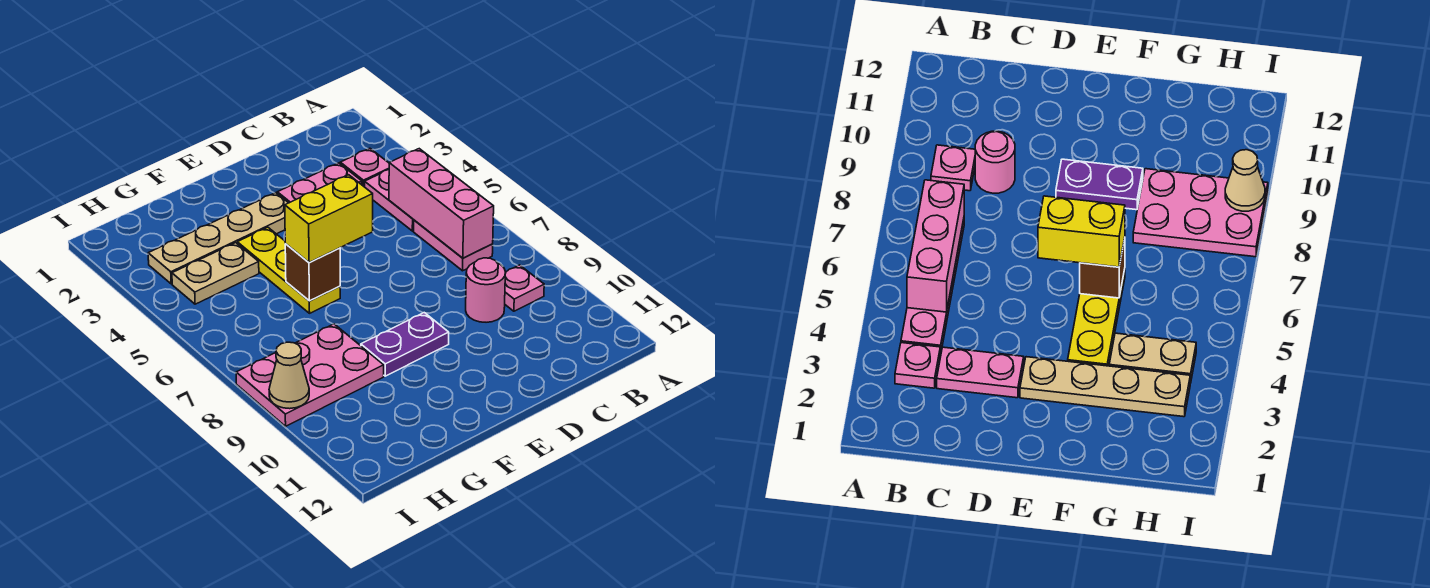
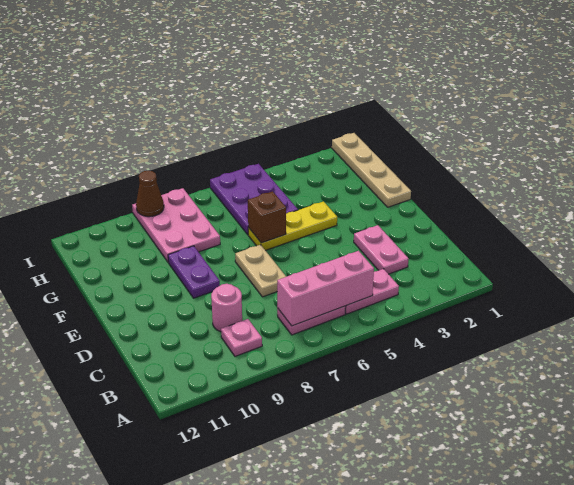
pink plate B3 level 1 -> none
tan plate E3:H3 level 1 -> tan plate F1:I1 level 1
yellow brick E6:F6 level 3 -> none
tan plate G4:H4 level 1 -> tan plate D7:E7 level 1
none -> purple plate G5:I6 level 1
tan cone I9 level 2 -> brown cone I9 level 2

